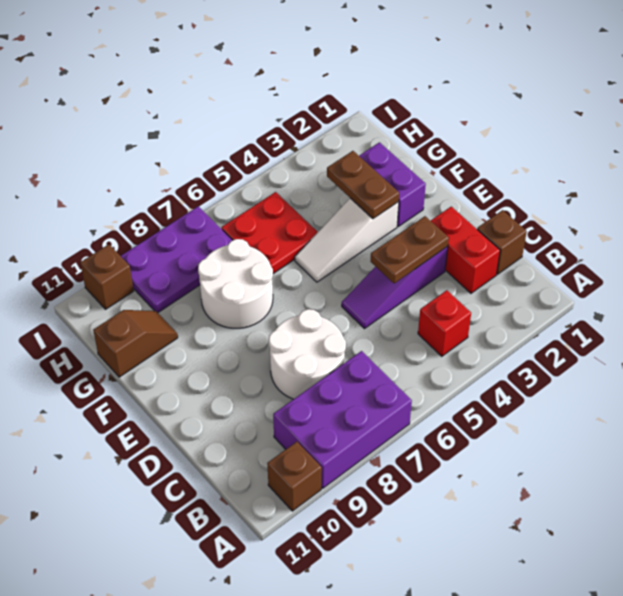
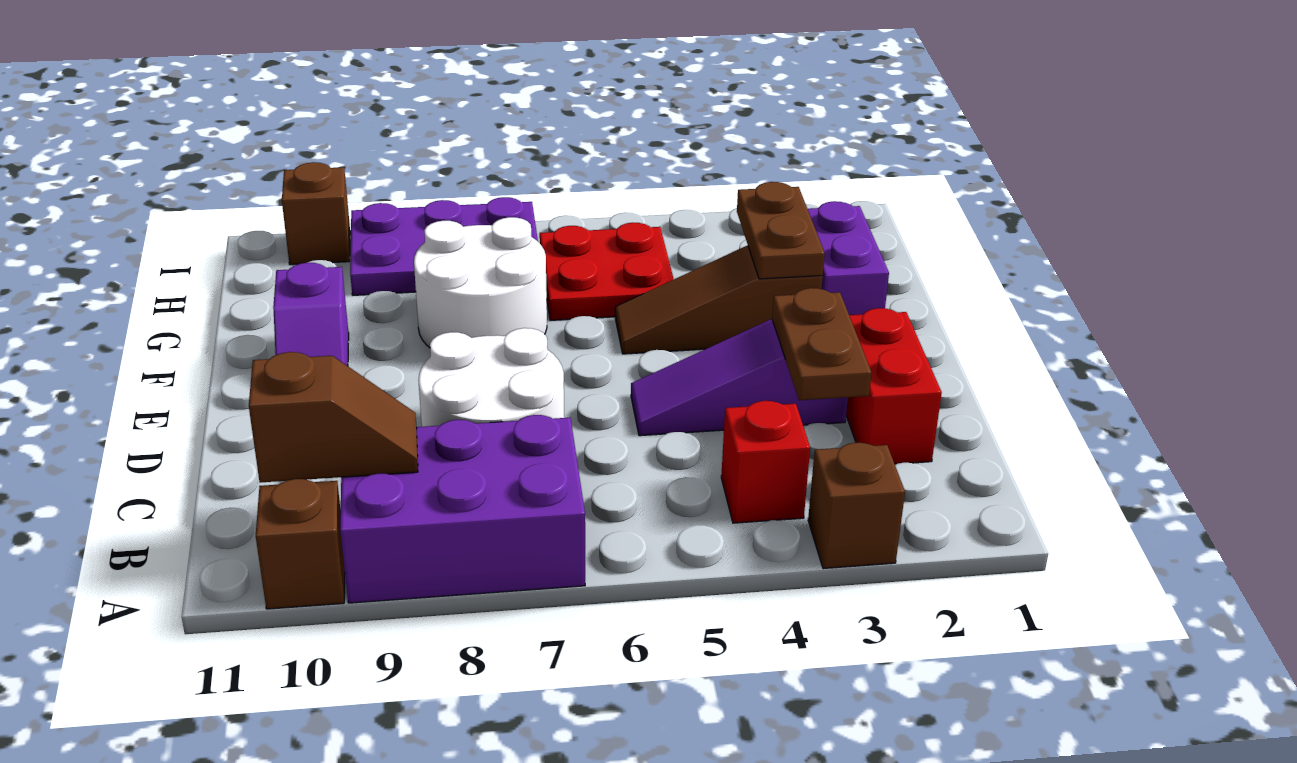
brown brick C1 level 1 -> brown brick A3 level 1
brown plate D3:D4 level 2 -> brown plate C3:D3 level 2
none -> purple slope E10:F10 level 1 top F
white slope F3:F5 level 1 top 3 -> brown slope F3:F5 level 1 top 3
brown slope G10:G11 level 1 top 11 -> brown slope B9:B10 level 2 top 10

